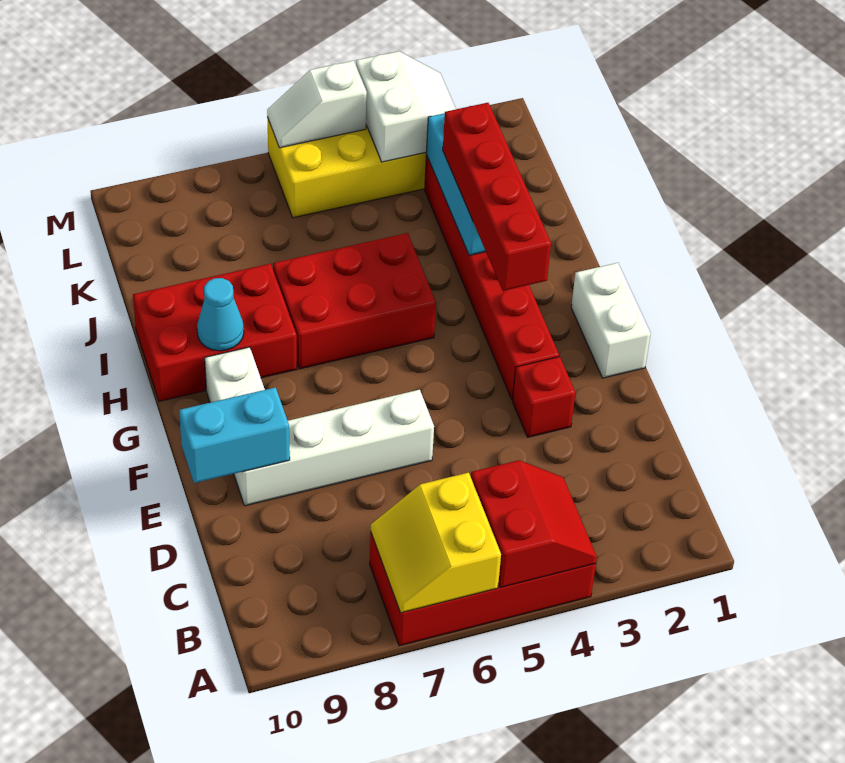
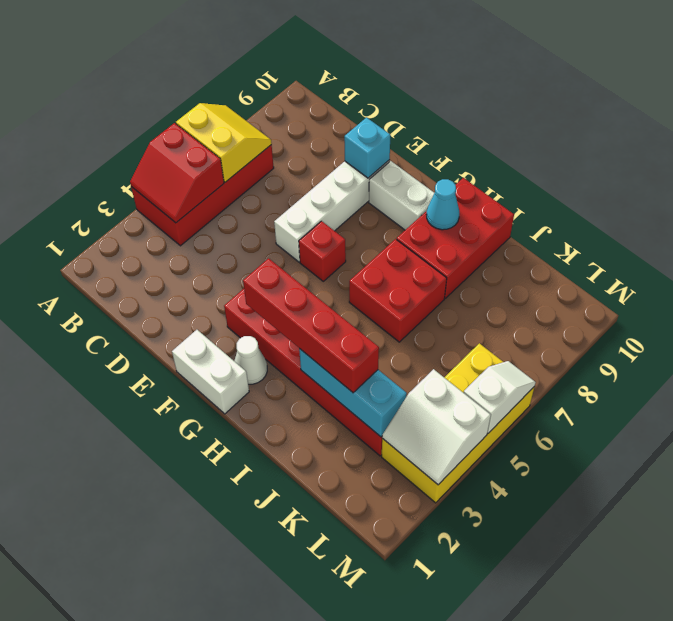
red brick E3 level 1 -> red brick F6 level 1
cyan brick E9:E10 level 2 -> cyan brick E9 level 2
none -> white cone G2 level 1
red brick H5:I7 level 1 -> red brick H6:I7 level 1

